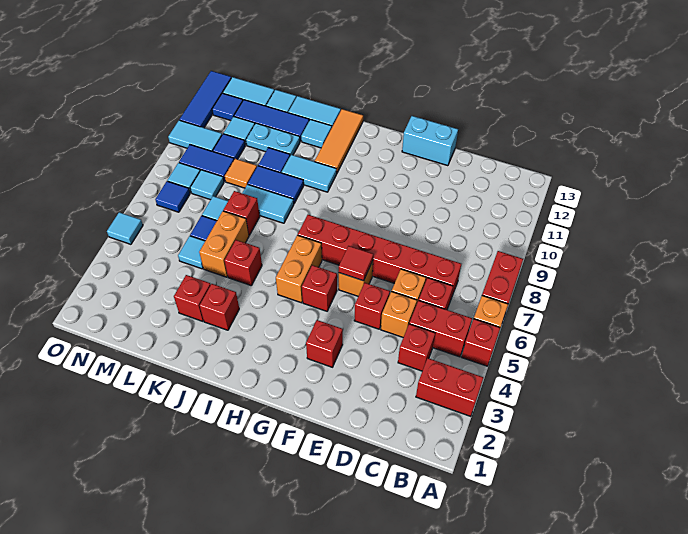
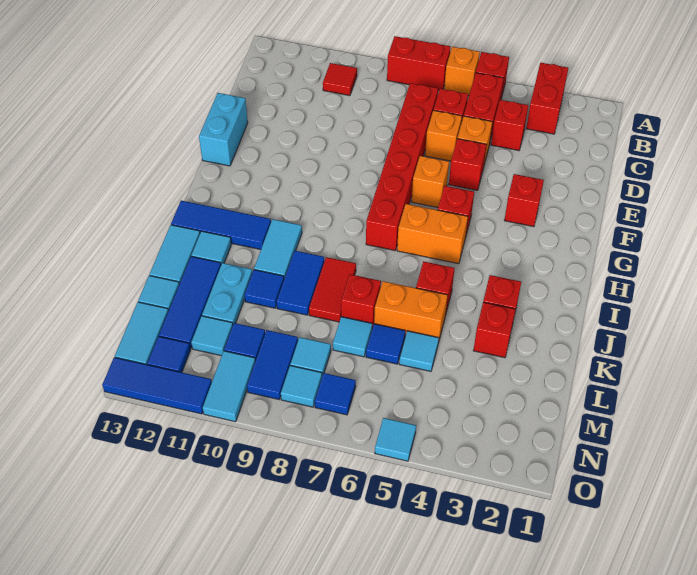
red tile F6 level 2 -> red tile B10 level 1
orange tile I11:I13 level 1 -> blue tile I11:I13 level 1
cyan tile J8:K8 level 1 -> red tile J8:K8 level 1
orange tile L9 level 1 -> none

